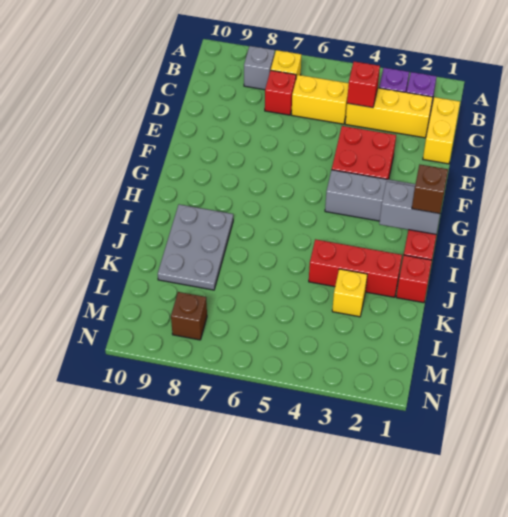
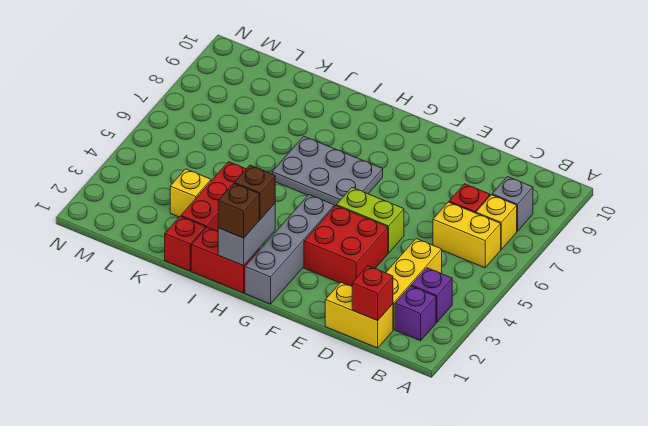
red brick C4 level 2 -> red brick C1 level 2
yellow brick C5:C6 level 1 -> yellow brick B6:C6 level 1
none -> lime brick E5:F5 level 1
grey plate I8:K9 level 1 -> grey plate G6:I7 level 1
brown brick M8 level 1 -> brown brick H2 level 3

